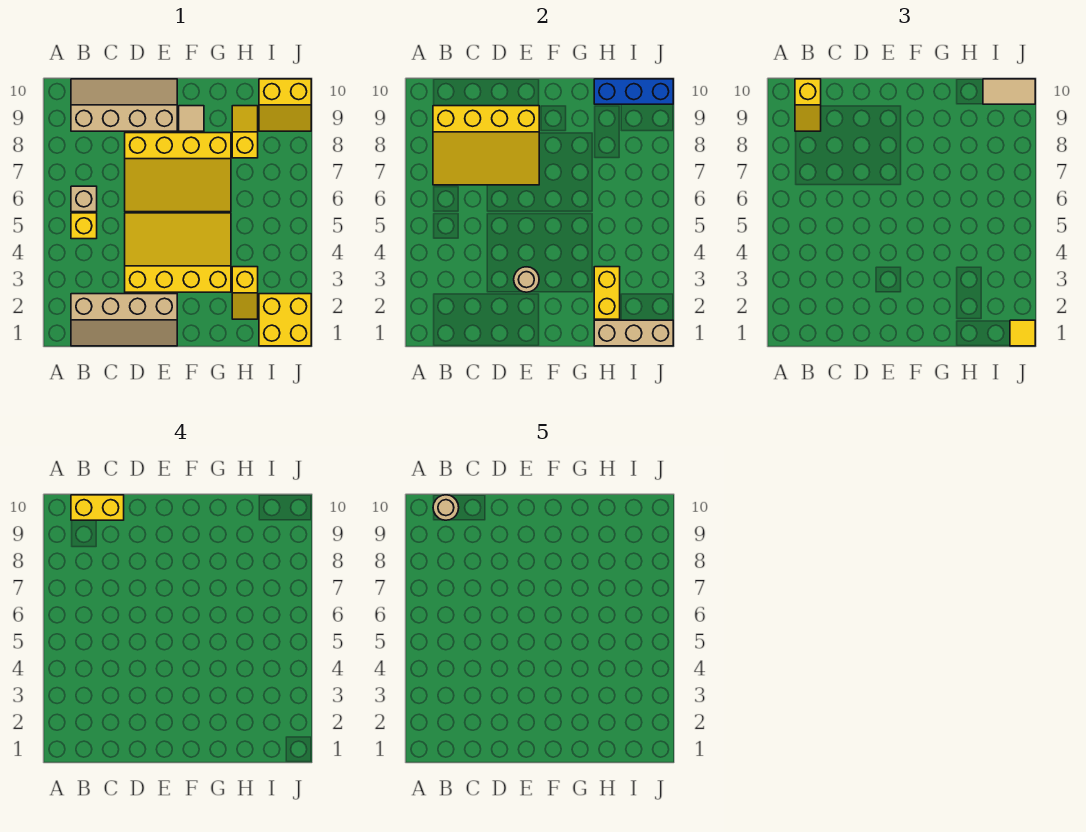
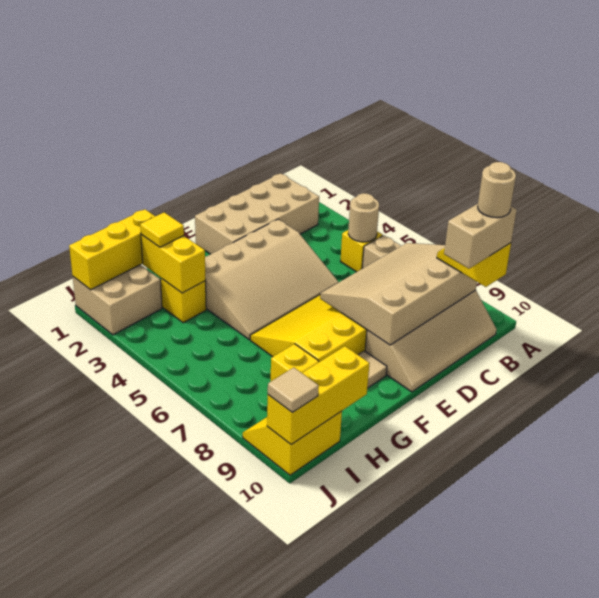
tan slope B1:E2 level 1 top 2 -> tan brick B1:E2 level 1
yellow slope B7:E9 level 2 top 9 -> tan slope B7:E9 level 2 top 9
yellow brick B10:C10 level 4 -> tan brick B10:C10 level 4
yellow slope D3:G5 level 1 top 3 -> tan slope D3:G5 level 1 top 3
tan round brick E3 level 2 -> tan round brick B5 level 2
tan brick H1:J1 level 2 -> yellow brick H1:J1 level 2
blue brick H10:J10 level 2 -> yellow brick H10:J10 level 2
yellow brick I1:J2 level 1 -> tan brick I1:J2 level 1
tan tile I10:J10 level 3 -> tan tile J10 level 3
yellow tile J1 level 3 -> yellow tile H2 level 3

